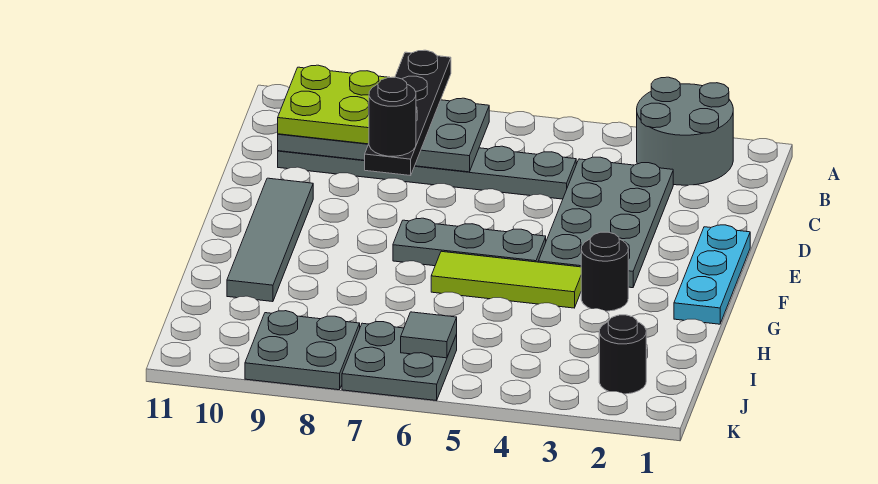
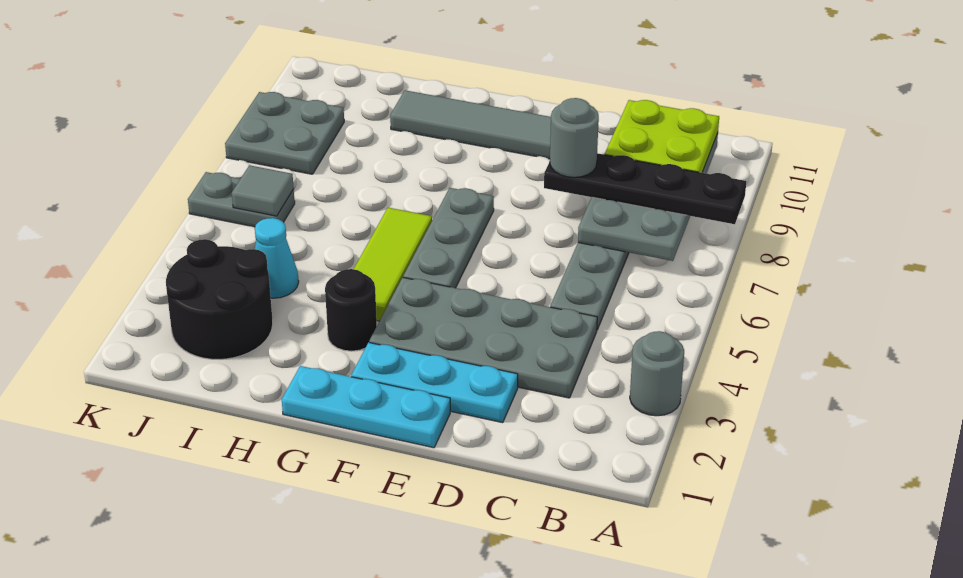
grey round brick A2:B3 level 1 -> grey round brick A3 level 1
none -> cyan plate D2:F2 level 1
black round brick D8 level 4 -> grey round brick D8 level 4
none -> cyan cone I4 level 1
black round brick J2 level 1 -> black round brick I2:J3 level 1
grey plate J6:K7 level 1 -> grey plate J6:K6 level 1

